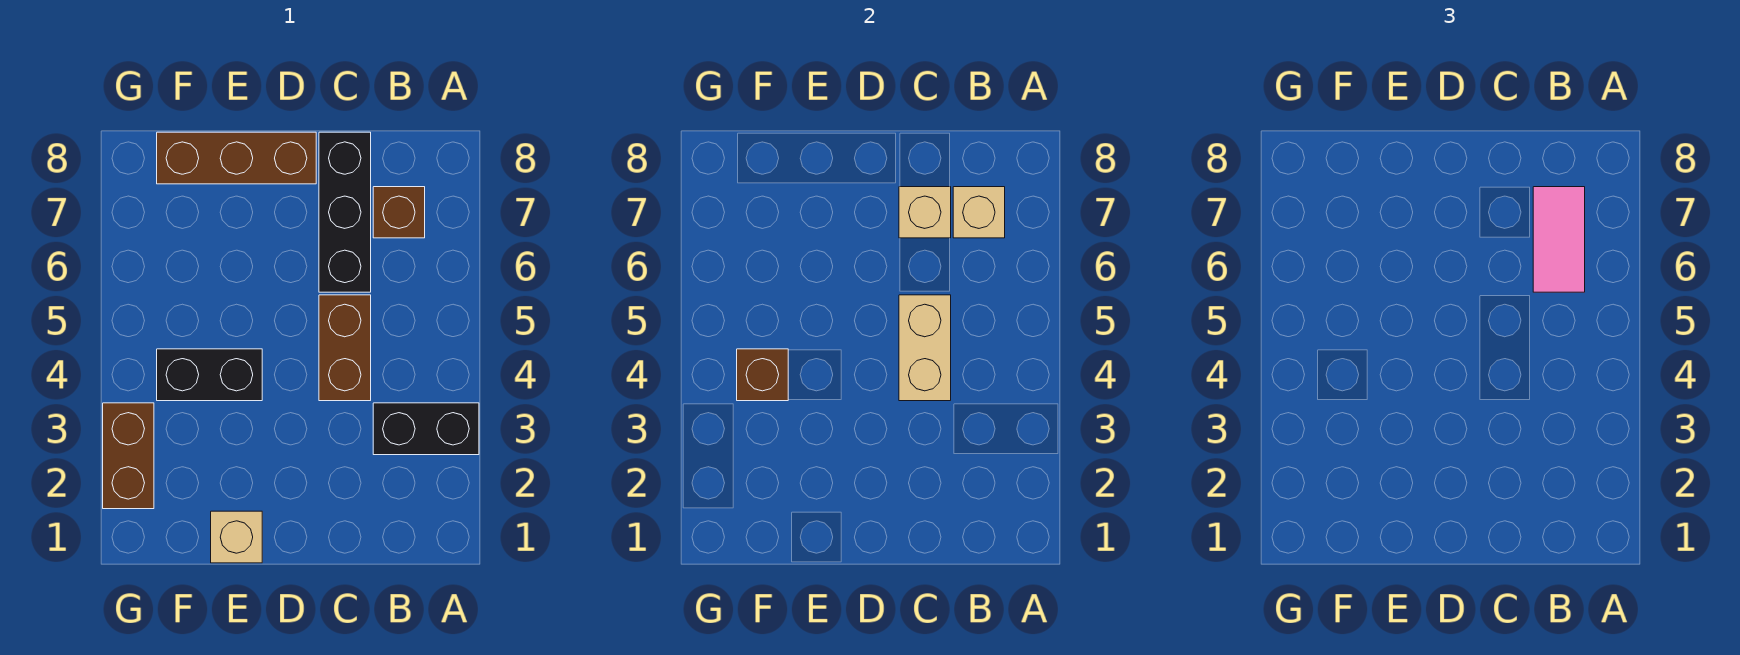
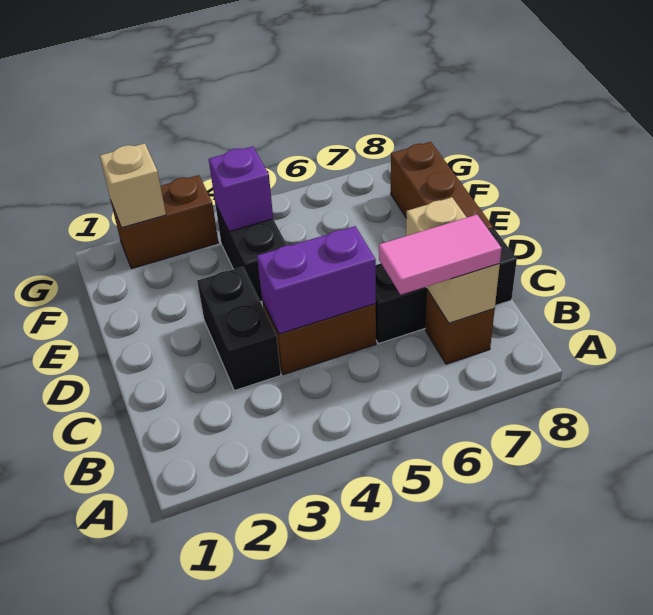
black brick A3:B3 level 1 -> black brick C3:D3 level 1
tan brick C4:C5 level 2 -> purple brick C4:C5 level 2
tan brick E1 level 1 -> tan brick G2 level 2
brown brick F4 level 2 -> purple brick F4 level 2

